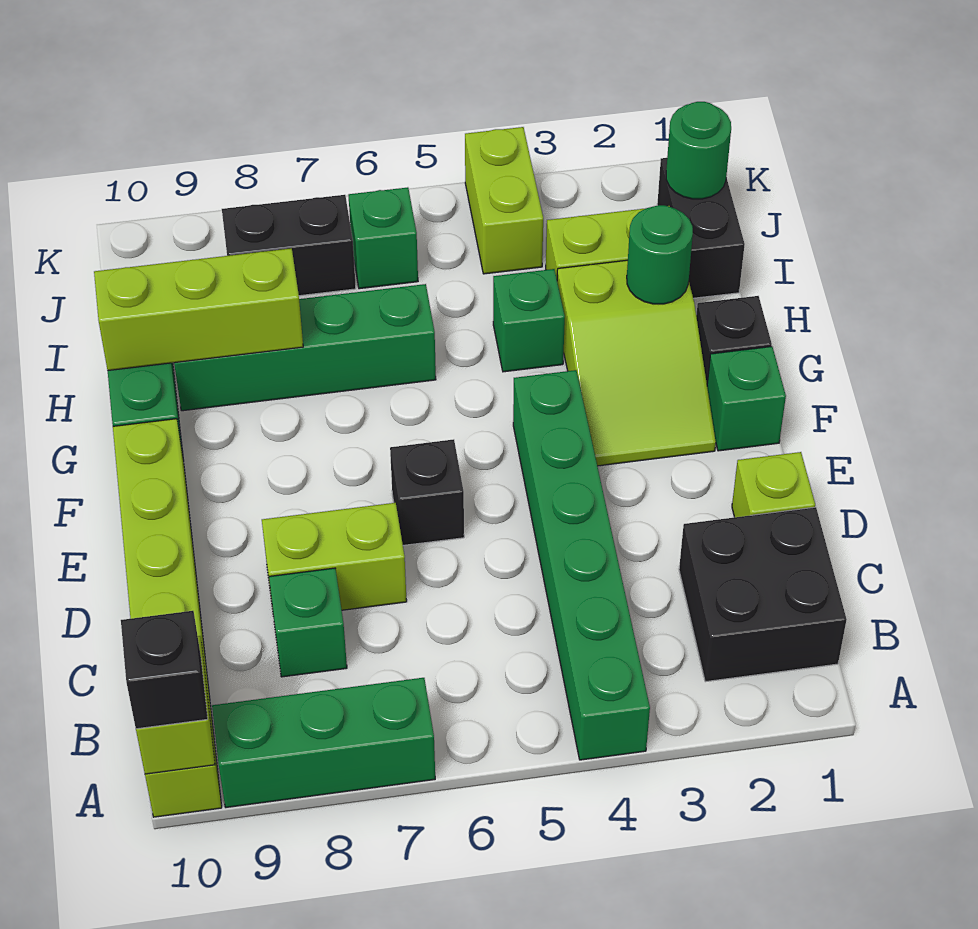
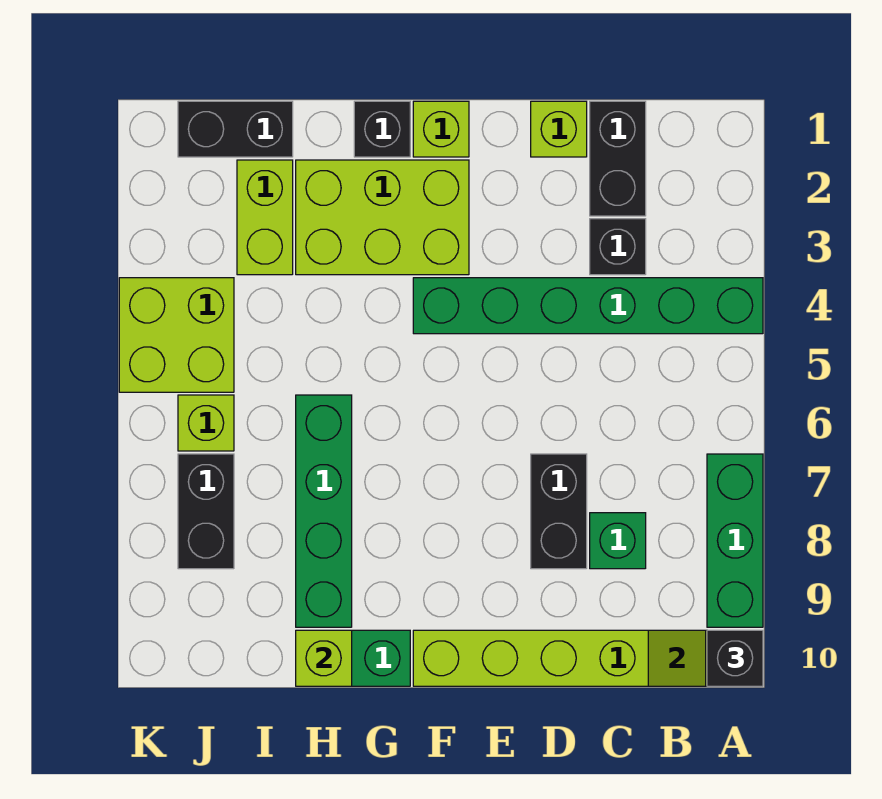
black brick B1:C2 level 1 -> black brick C1:C2 level 1
lime brick D7:D8 level 1 -> black brick D7:D8 level 1
black brick E6 level 1 -> black brick C3 level 1
green brick F1 level 1 -> lime brick F1 level 1
lime slope F2:H3 level 1 top H -> lime brick F2:H3 level 1
green round brick H2 level 2 -> none
green brick H4 level 1 -> none
lime brick H8:H10 level 2 -> lime brick H10 level 2
green round brick J1 level 2 -> none
lime brick J4:K4 level 1 -> lime brick J4:K5 level 1
green brick J6 level 1 -> lime brick J6 level 1

